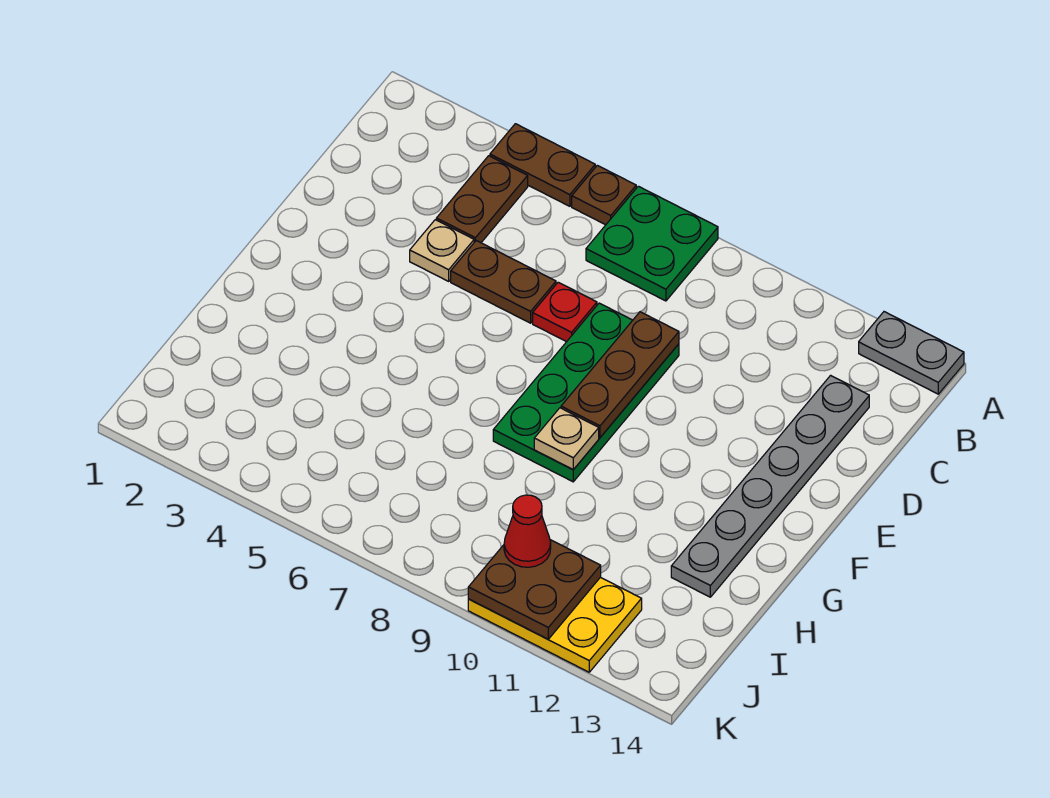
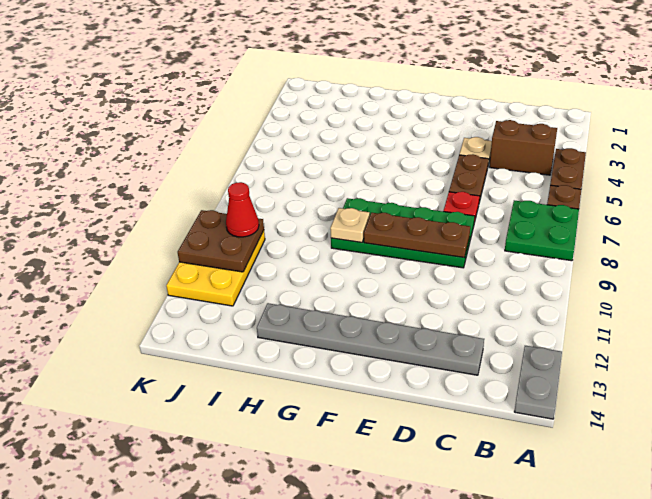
brown plate B4:C4 level 1 -> brown brick B4:C4 level 1

